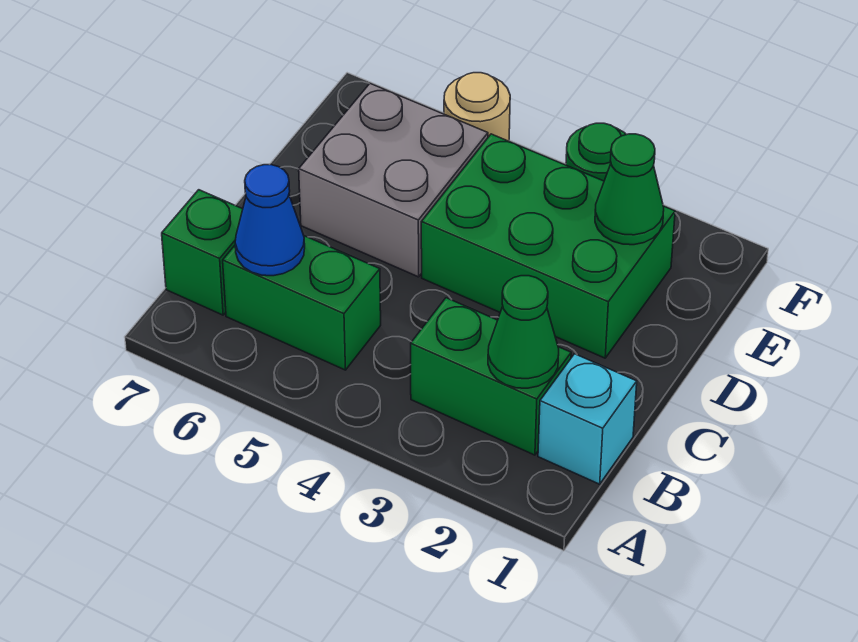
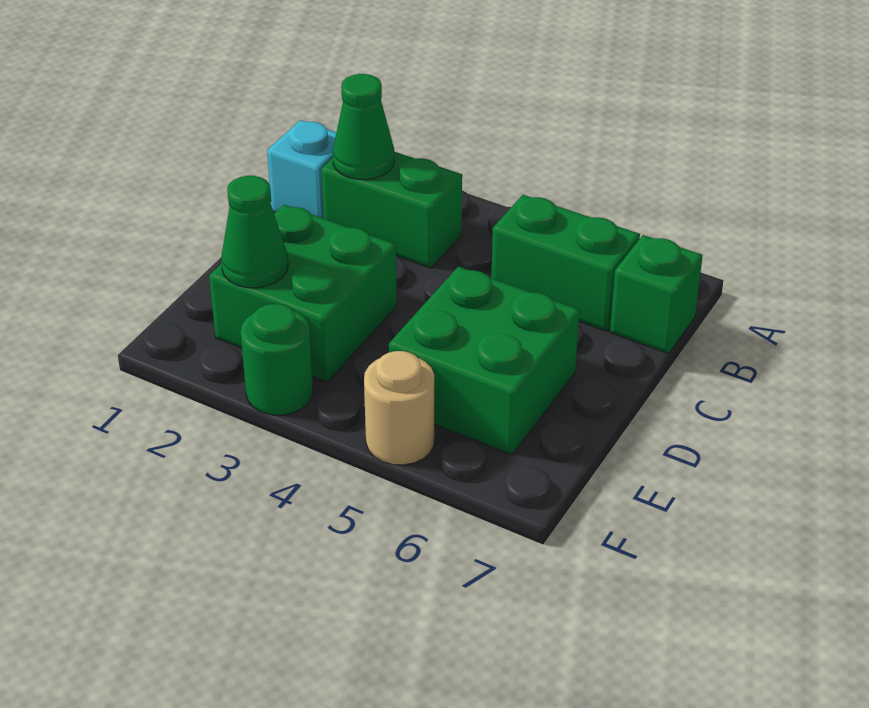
blue cone B6 level 2 -> none
green brick D2:E4 level 1 -> green brick D2:E3 level 1
grey brick D5:E6 level 1 -> green brick D5:E6 level 1

